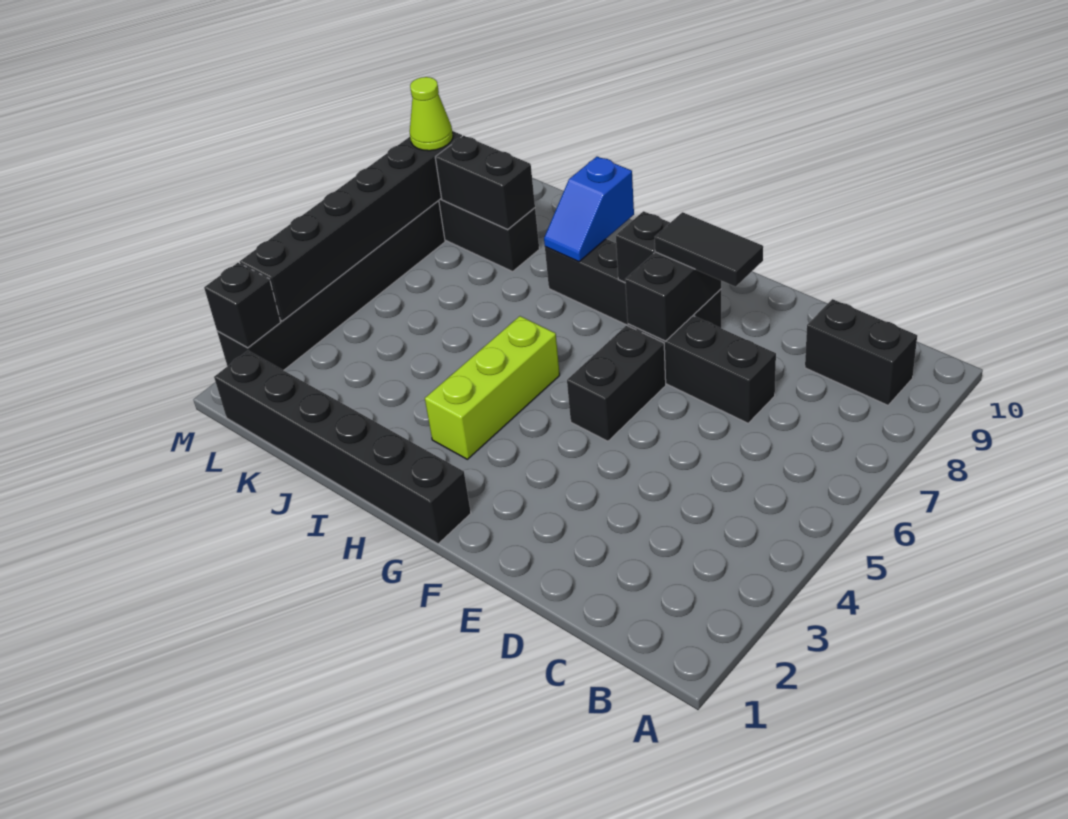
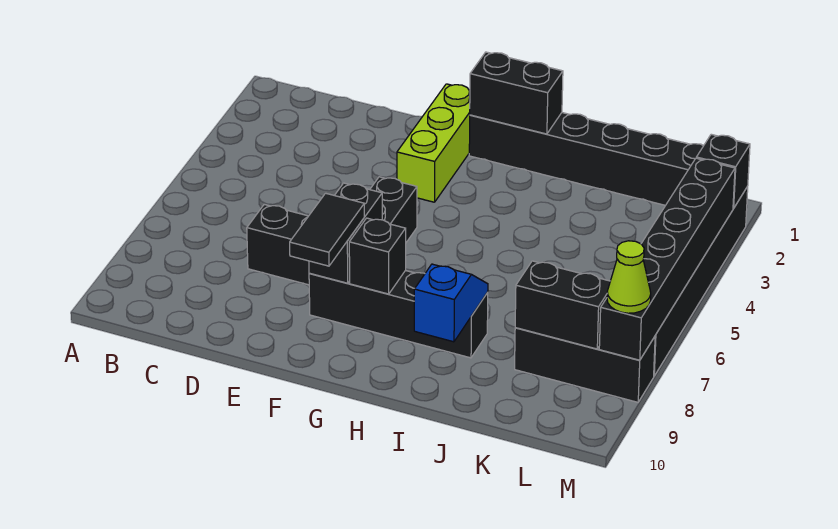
black brick B9:C9 level 1 -> black brick G1:H1 level 2
black tile E8:F8 level 3 -> black tile F8:F9 level 3
lime brick H3:H5 level 1 -> lime brick F1:F3 level 1

